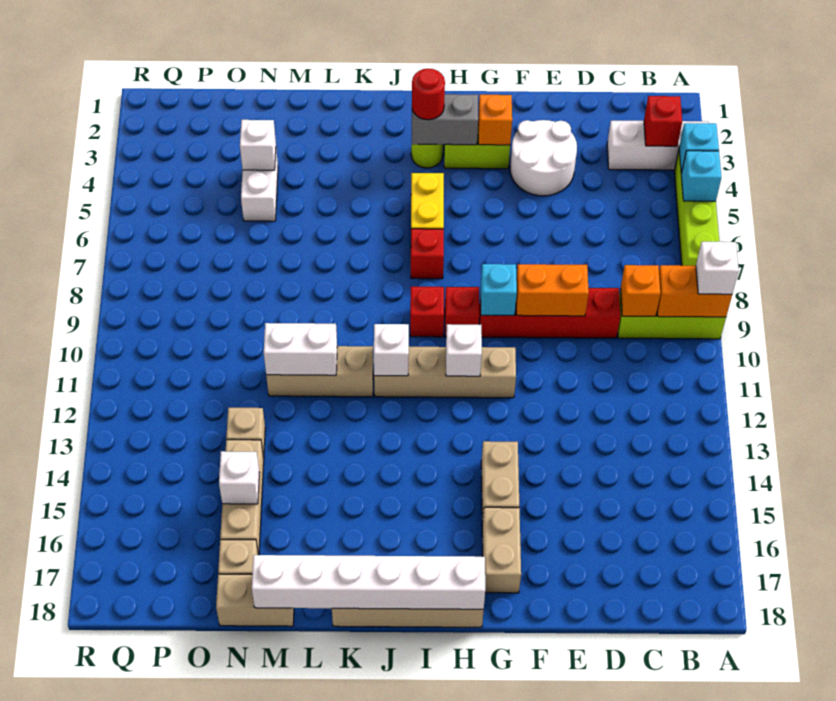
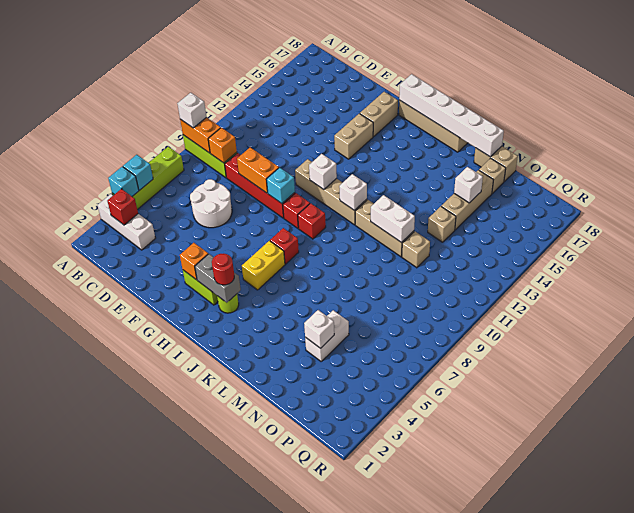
white round brick E3:F4 level 1 -> white round brick D6:E7 level 1
none -> tan brick N11 level 1

